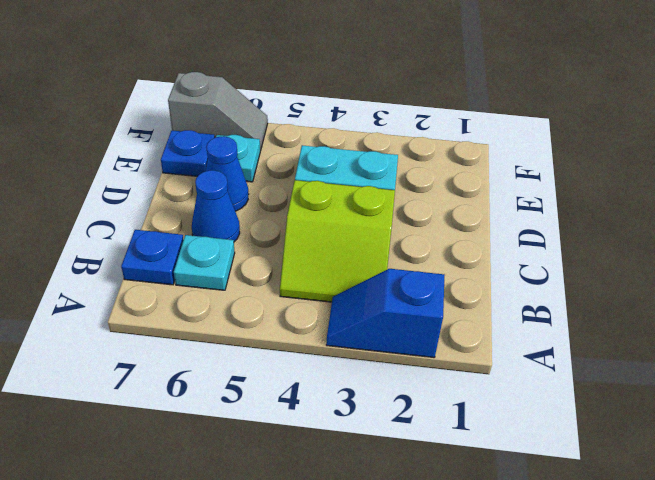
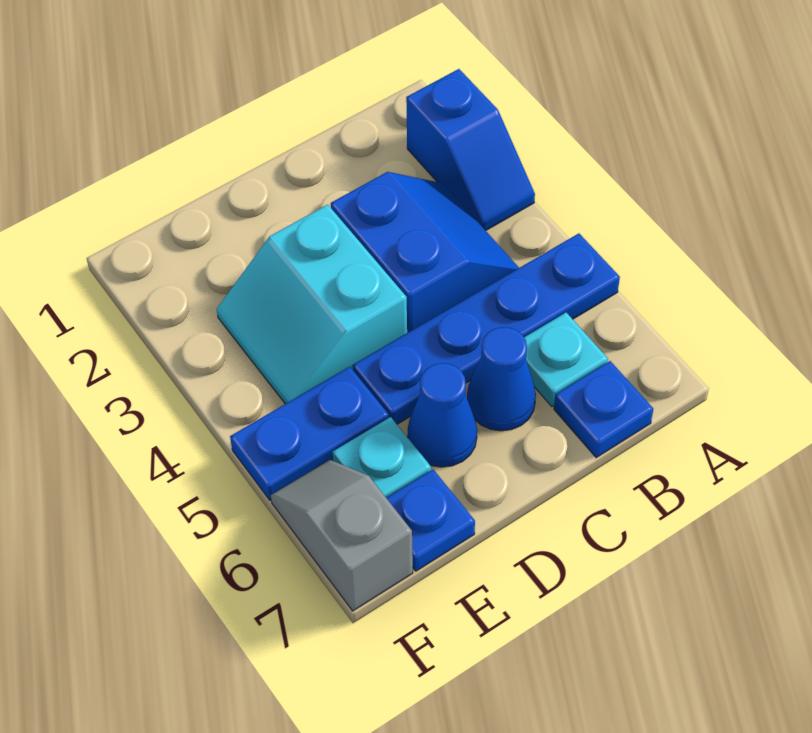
none -> blue plate A5:D5 level 1
lime slope B3:C4 level 1 top C -> blue slope B3:C4 level 1 top C
none -> blue plate E5:F5 level 1

